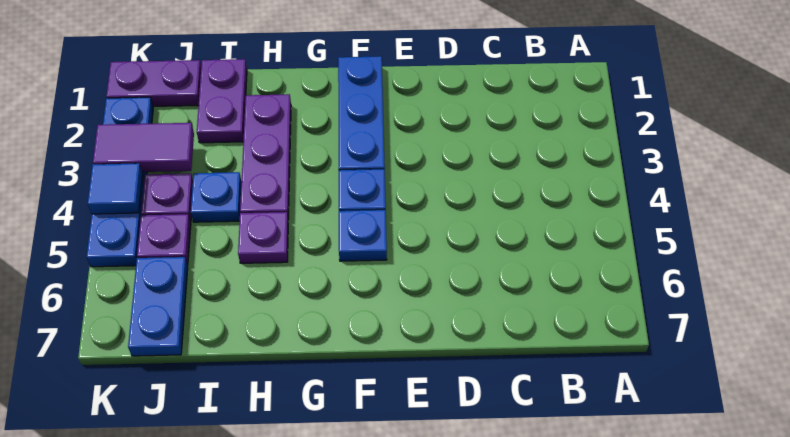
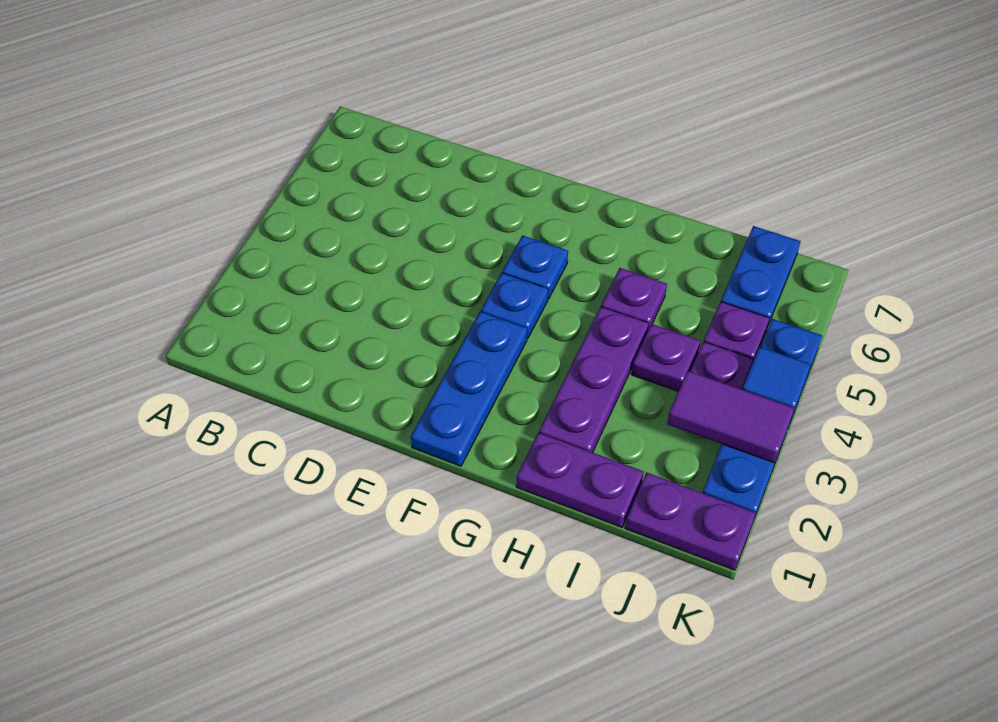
purple plate I1:I2 level 1 -> purple plate H1:I1 level 1
blue plate I4 level 1 -> purple plate I4 level 1

